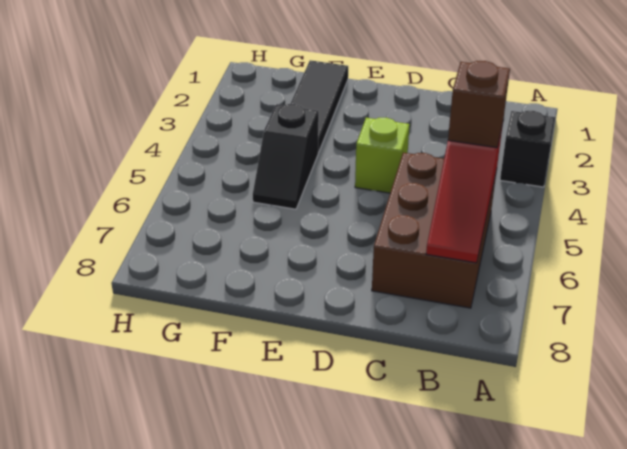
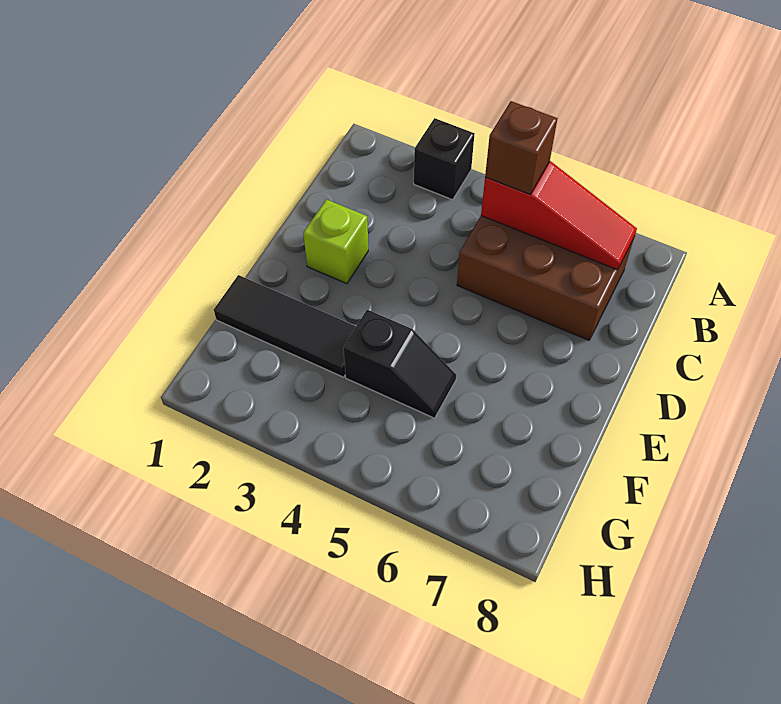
lime brick D4 level 1 -> lime brick D2 level 1

